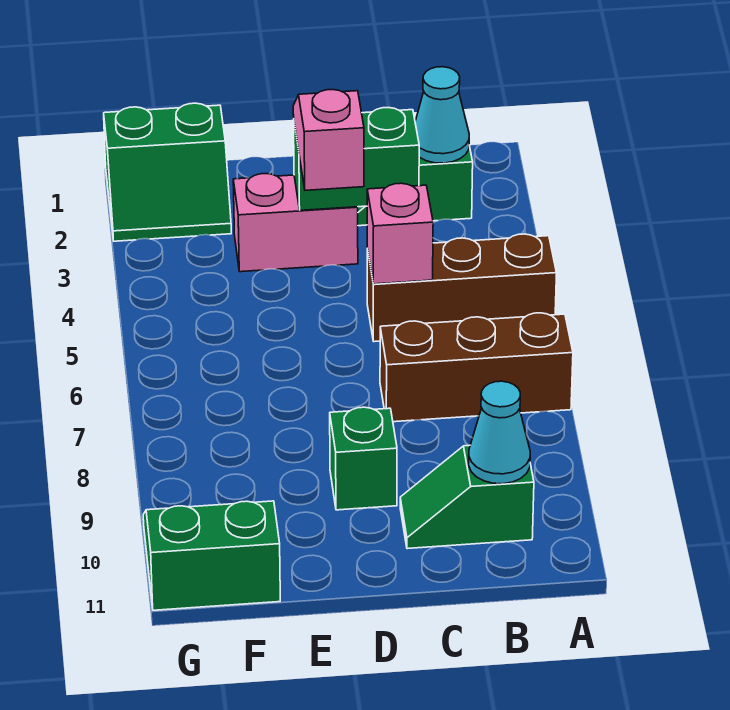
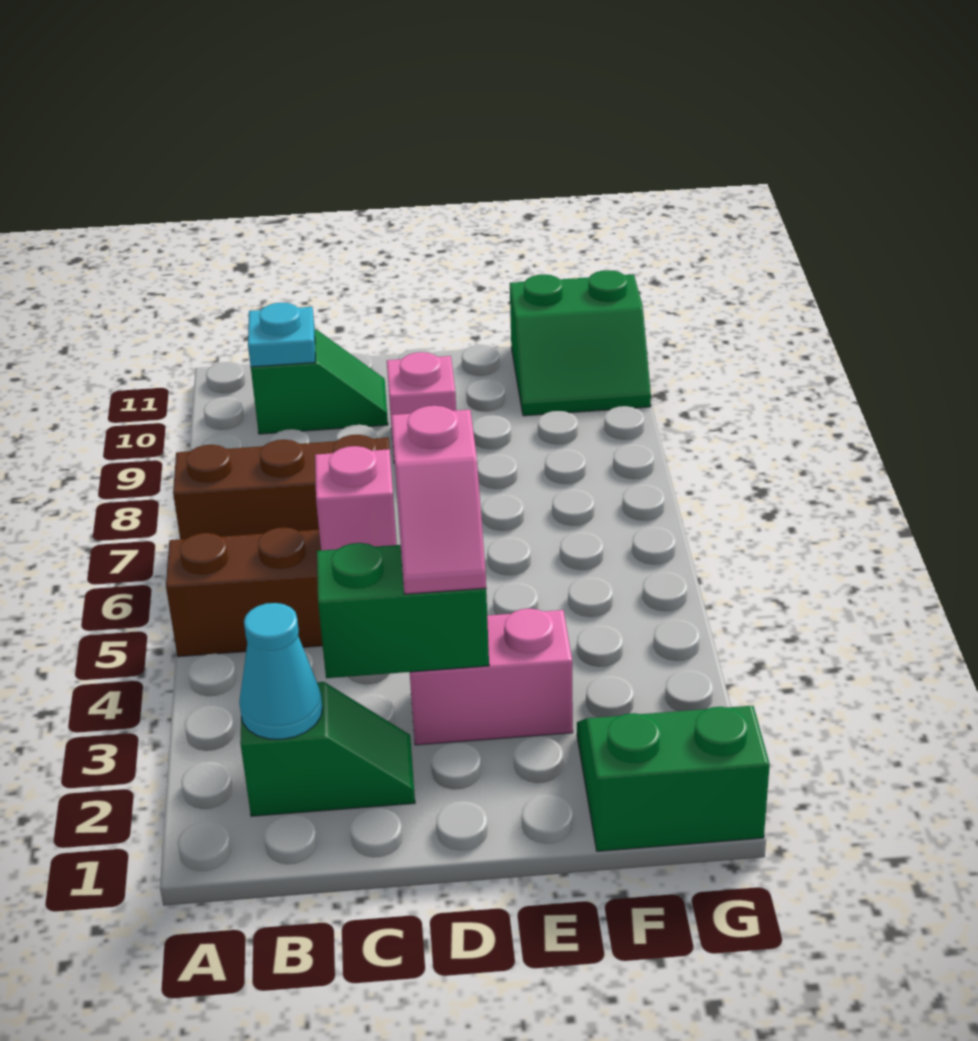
cyan cone B10 level 2 -> cyan plate B10 level 2
green brick D9 level 1 -> pink brick D9 level 1

